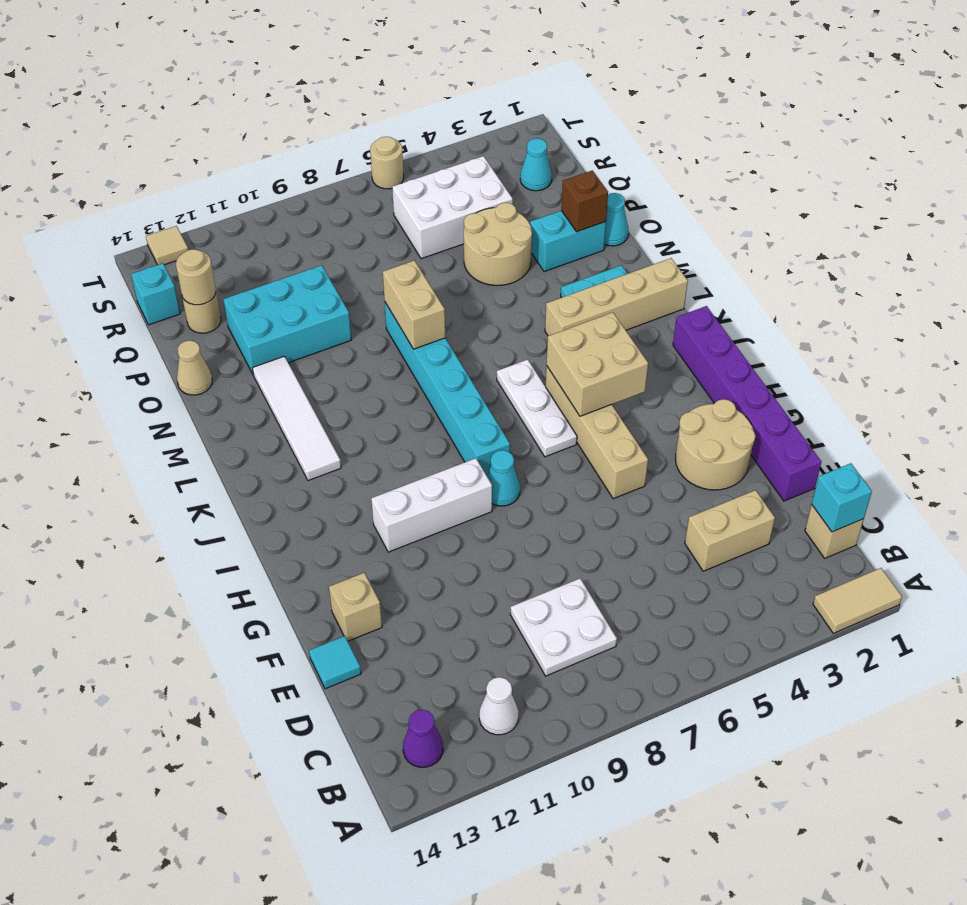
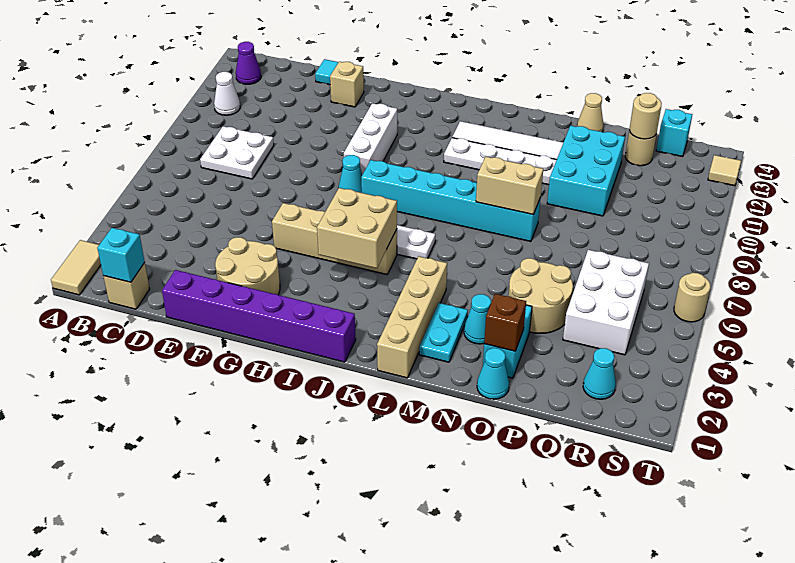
tan brick D3:D4 level 1 -> none
none -> white plate K11:N11 level 1
none -> cyan cone N3 level 1

